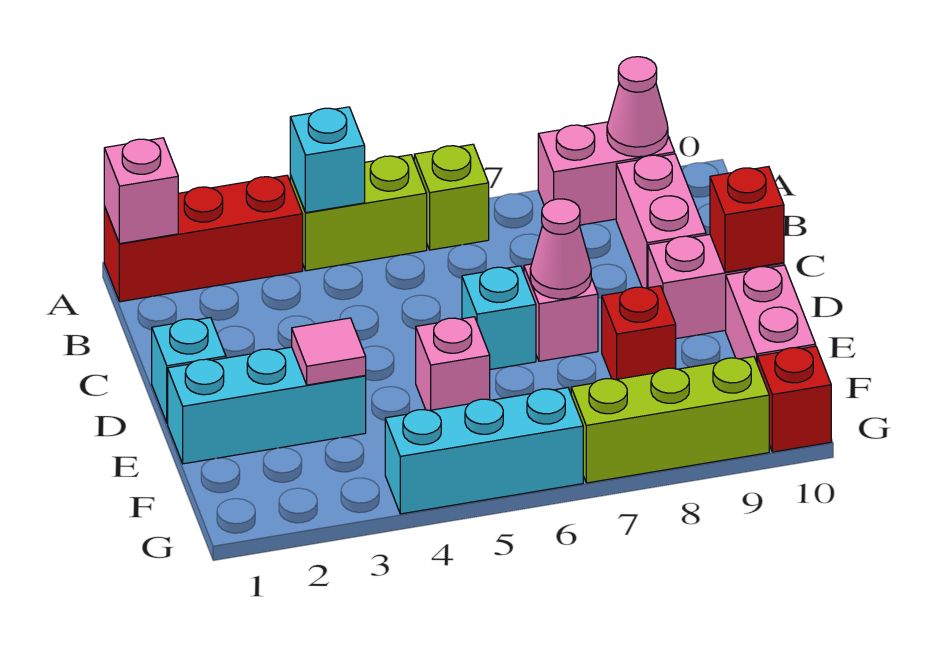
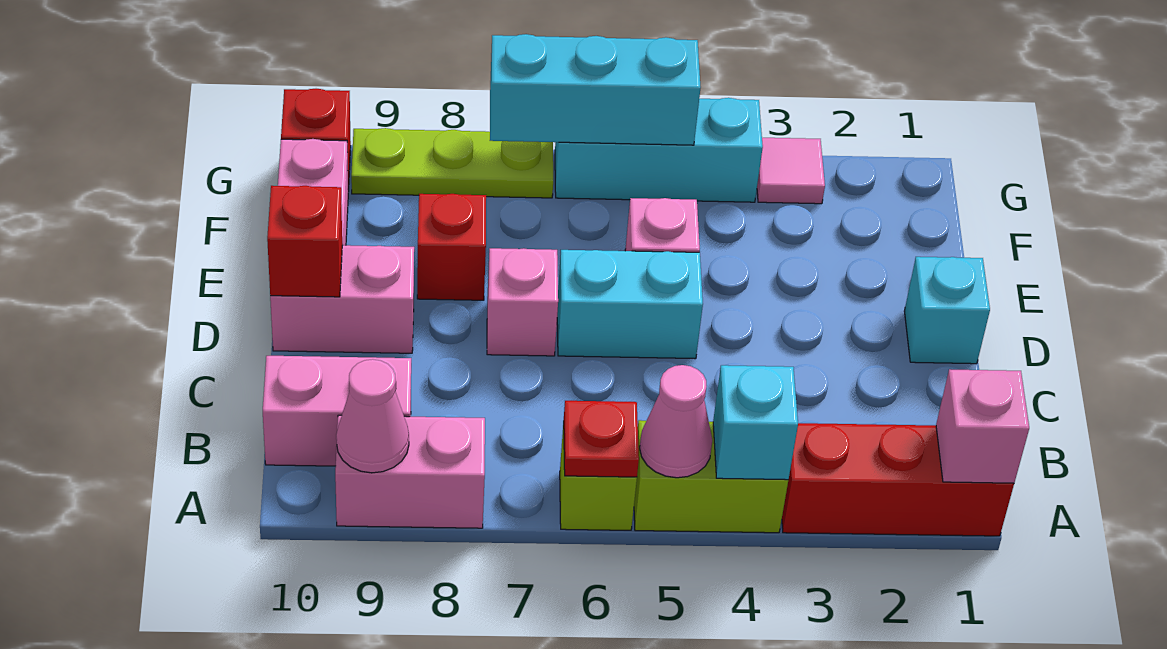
none -> red plate A6 level 2
pink brick B9:C9 level 1 -> pink brick B9:B10 level 1
cyan brick D6 level 1 -> cyan brick D5:D6 level 1
pink cone D7 level 2 -> pink cone A5 level 2
cyan brick E1:E3 level 1 -> cyan brick G5:G7 level 2
pink tile E3 level 2 -> pink tile G3 level 1
lime brick G7:G9 level 1 -> lime plate G7:G9 level 1

